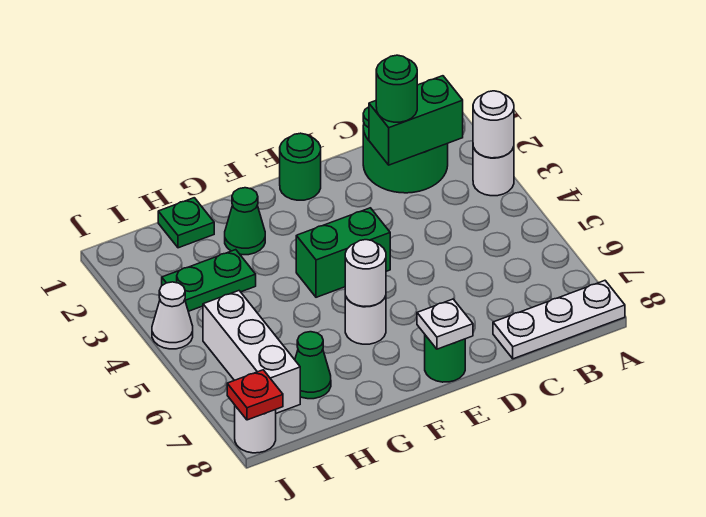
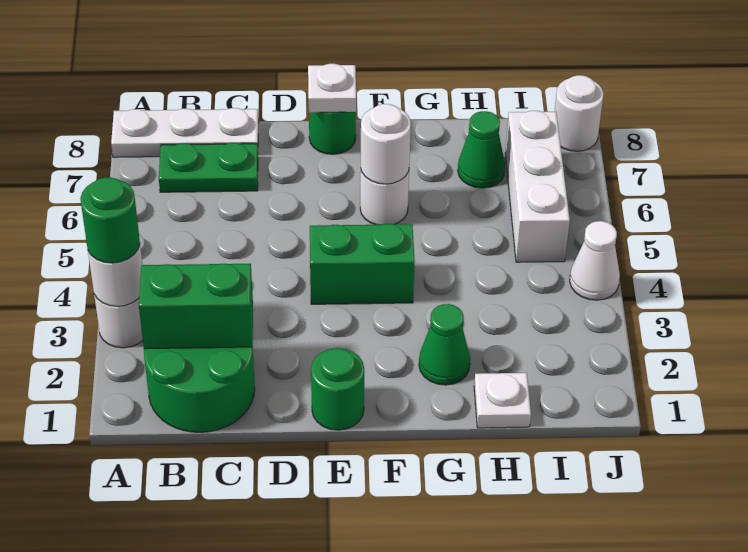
green round brick C2 level 3 -> green round brick A3 level 3
green plate H1 level 1 -> white plate H1 level 1
green plate H3:I3 level 1 -> green plate B7:C7 level 1
red plate J8 level 2 -> none

